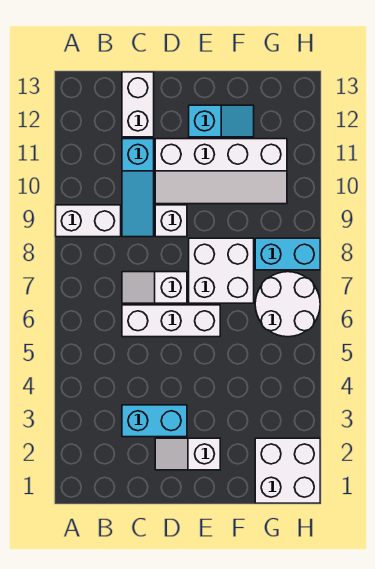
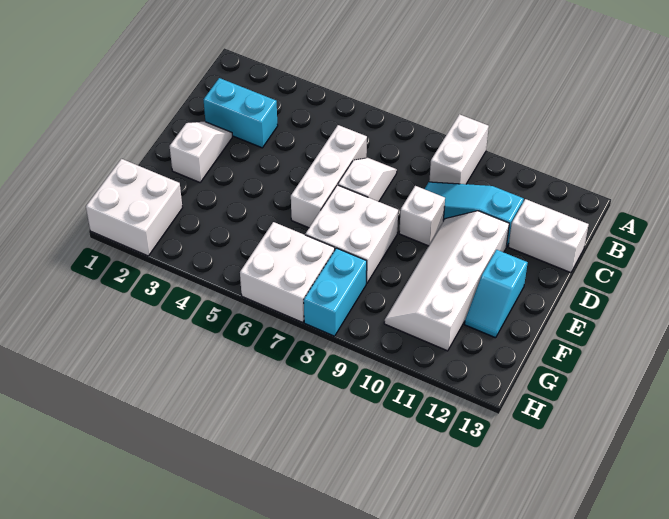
cyan brick C3:D3 level 1 -> cyan brick C2:C3 level 1
white round brick G6:H7 level 1 -> white brick G6:H7 level 1

